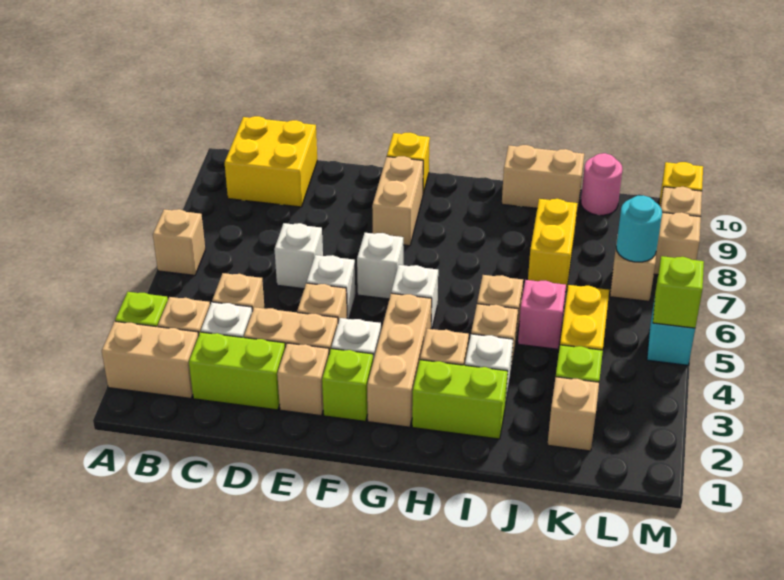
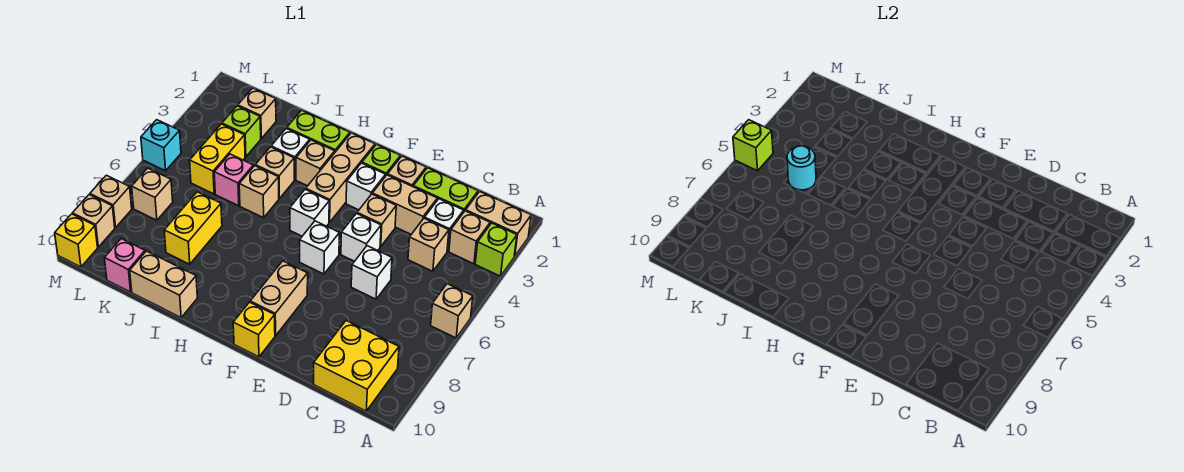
pink round brick K10 level 1 -> pink brick K10 level 1
cyan round brick L7 level 2 -> cyan round brick K5 level 2

